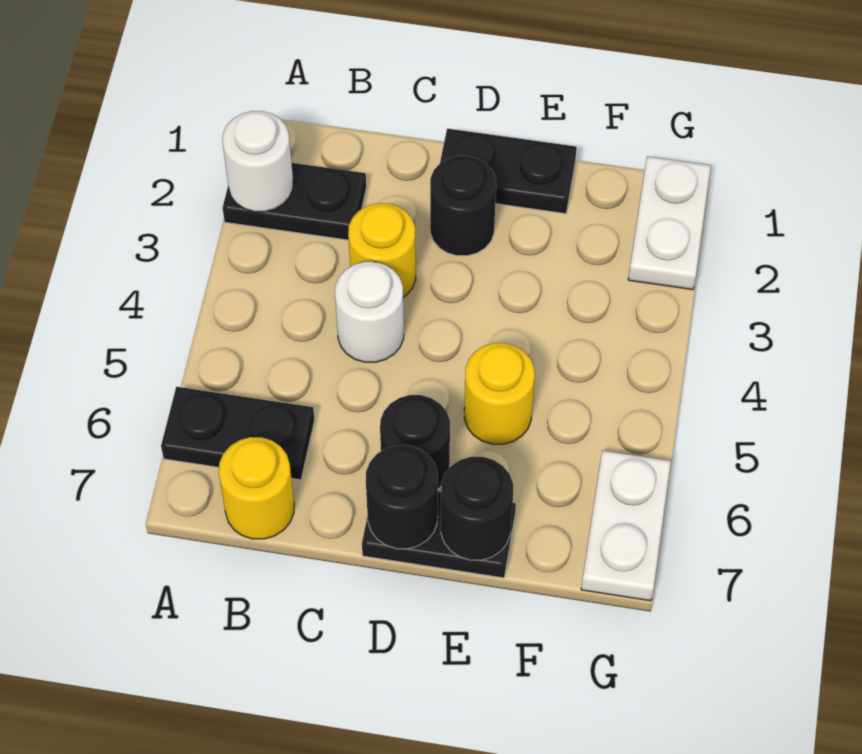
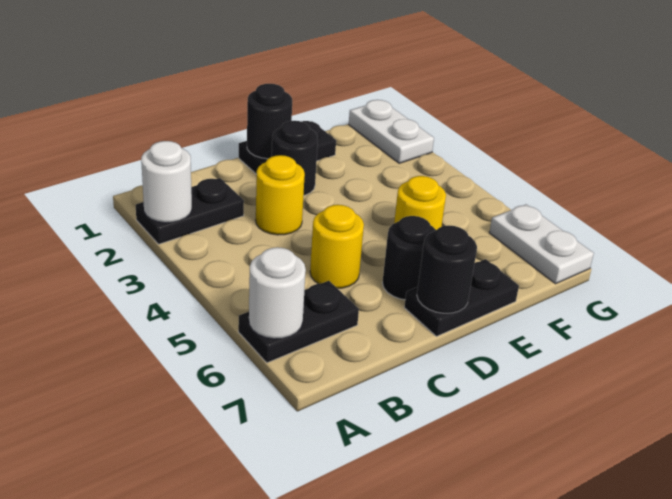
yellow round brick B7 level 1 -> yellow round brick C5 level 1
white round brick C4 level 1 -> white round brick A6 level 2
black round brick E7 level 2 -> black round brick D1 level 2

